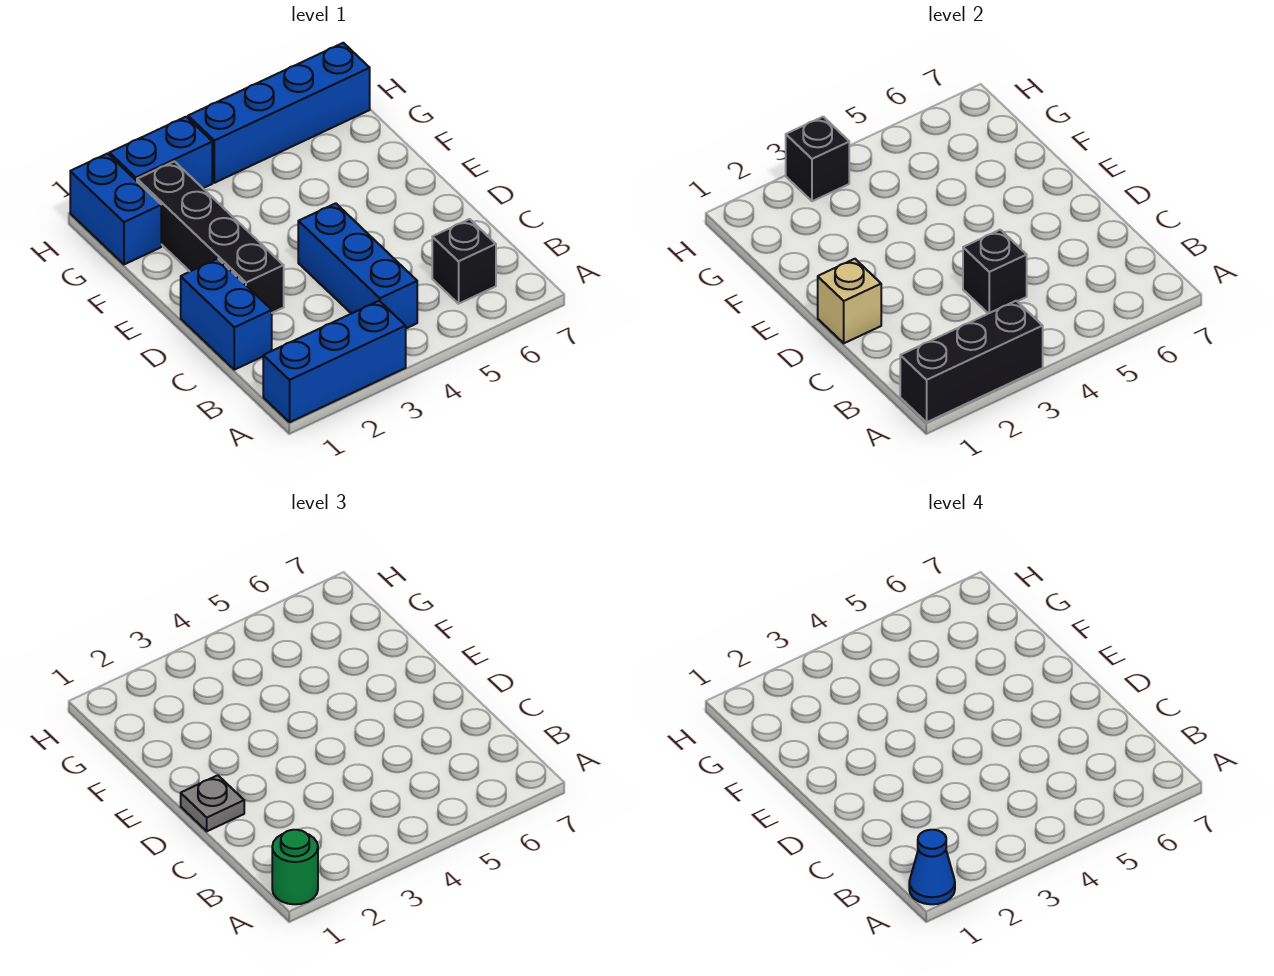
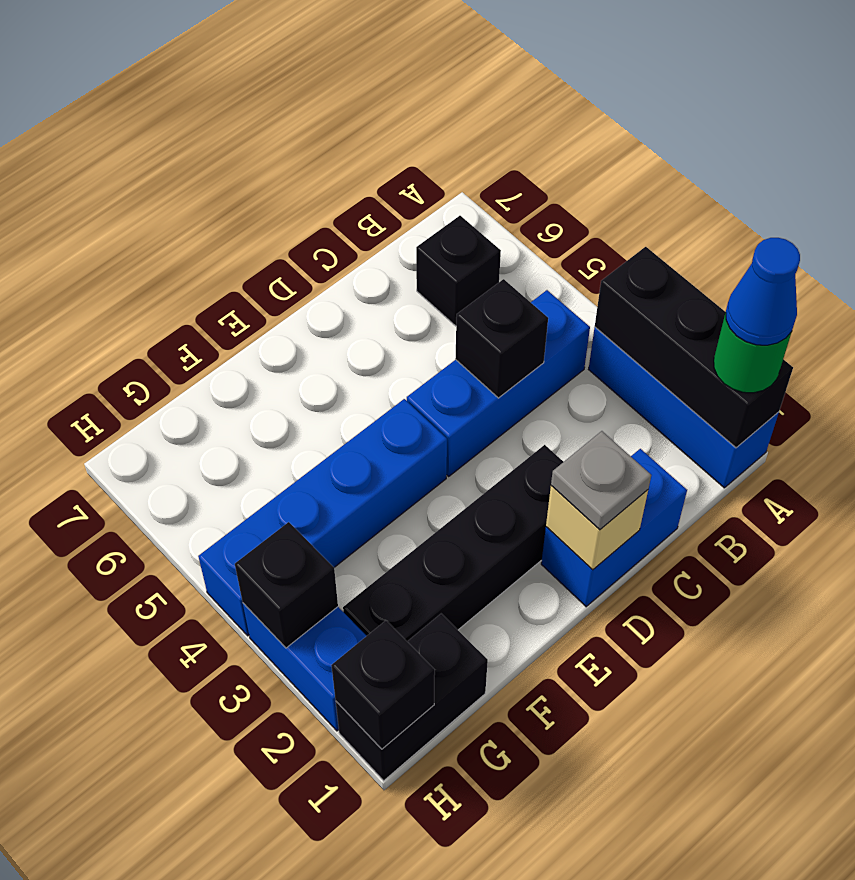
blue brick G1:H1 level 1 -> black brick G1:H1 level 1
none -> black brick H1 level 2
blue brick H4:H7 level 1 -> blue brick E4:H4 level 1

